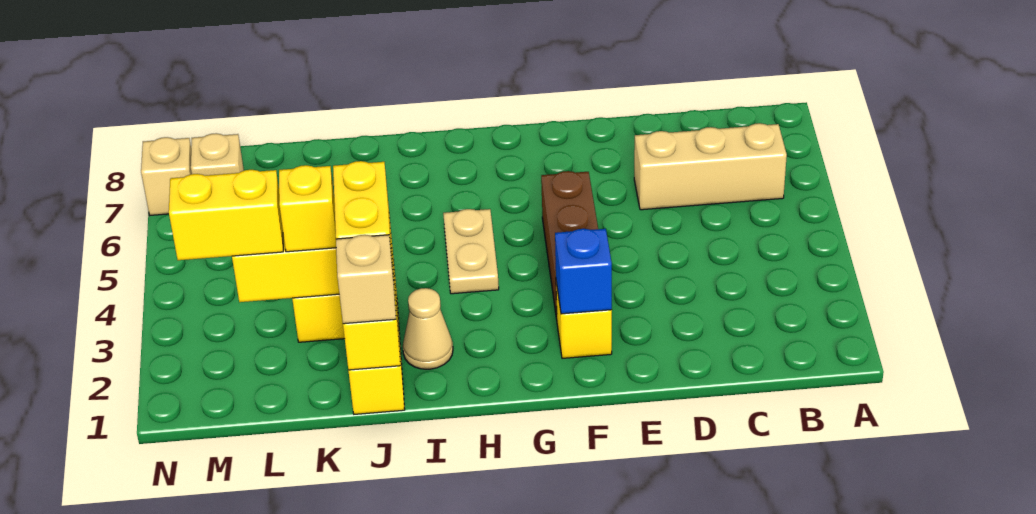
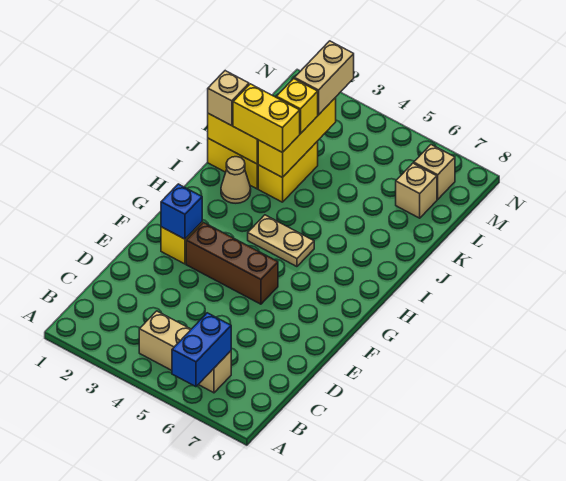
none -> blue brick A6:B6 level 2
tan brick B6:D6 level 1 -> tan brick B4:B6 level 1
yellow brick L3:M3 level 3 -> tan brick L3:M3 level 3
tan brick N7 level 1 -> tan brick L7 level 1

